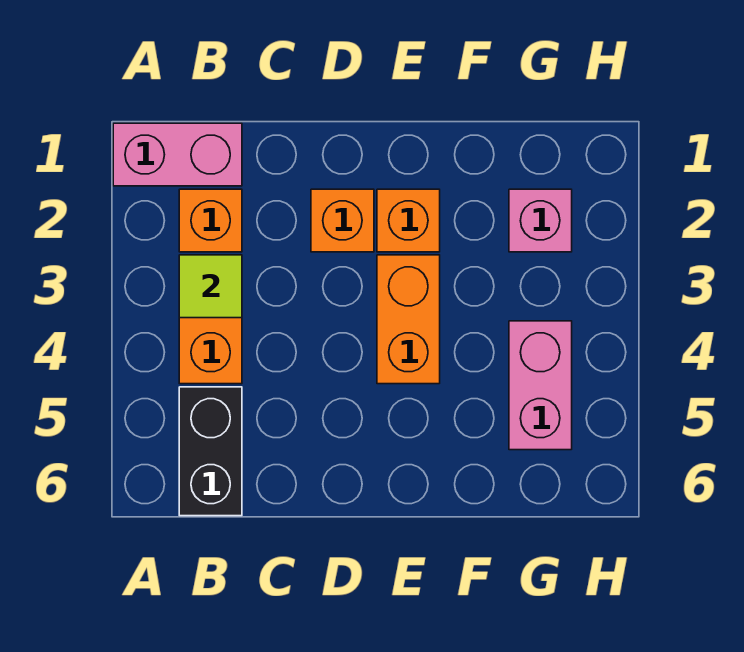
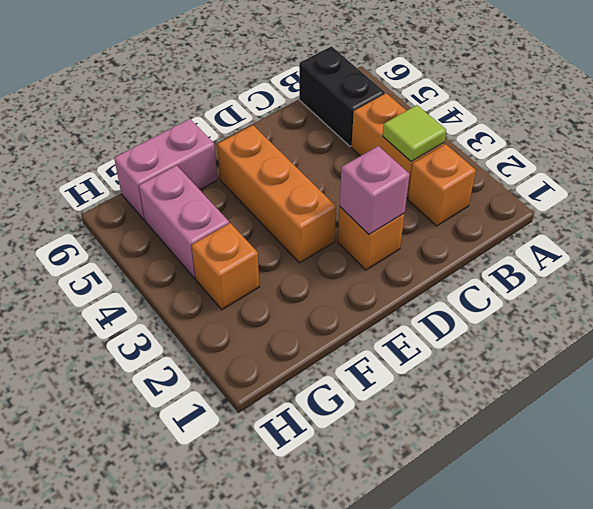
pink brick A1:B1 level 1 -> pink brick F6:G6 level 1
orange brick E2 level 1 -> orange brick G3 level 1
orange brick E3:E4 level 1 -> orange brick E3:E5 level 1
pink brick G2 level 1 -> pink brick D2 level 2

